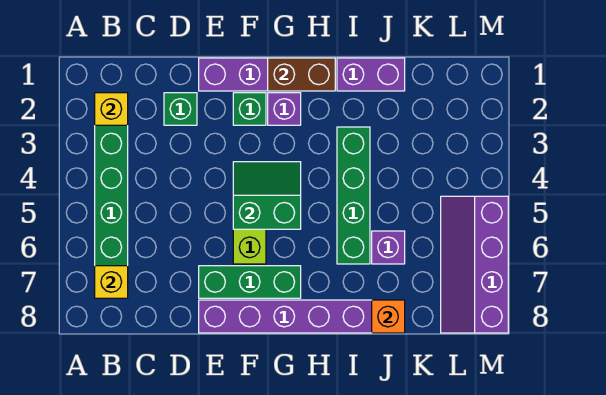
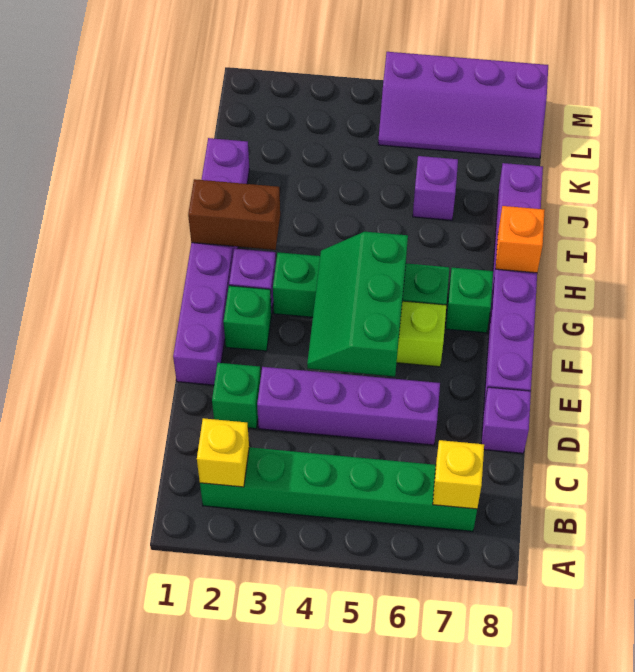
none -> purple brick D3:D6 level 1
none -> purple brick D8 level 1
green brick E7:G7 level 1 -> green brick G7 level 1
green slope F4:G5 level 2 top 5 -> green slope E4:G5 level 2 top 5
brown brick G1:H1 level 2 -> brown brick H1:H2 level 2
green brick I3:I6 level 1 -> green brick G3:G6 level 1
orange brick J8 level 2 -> orange brick H8 level 2

